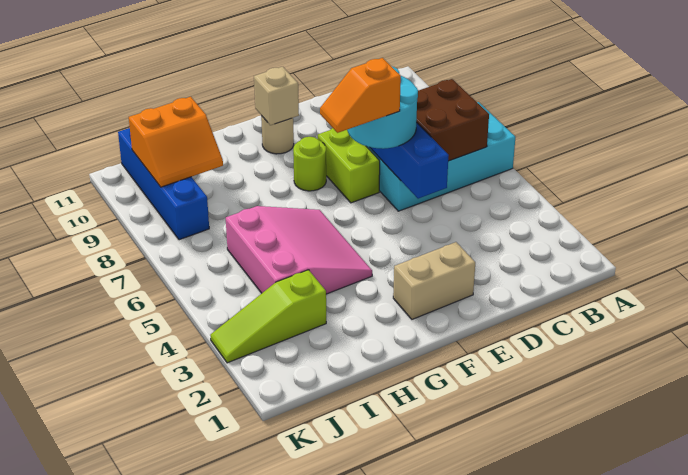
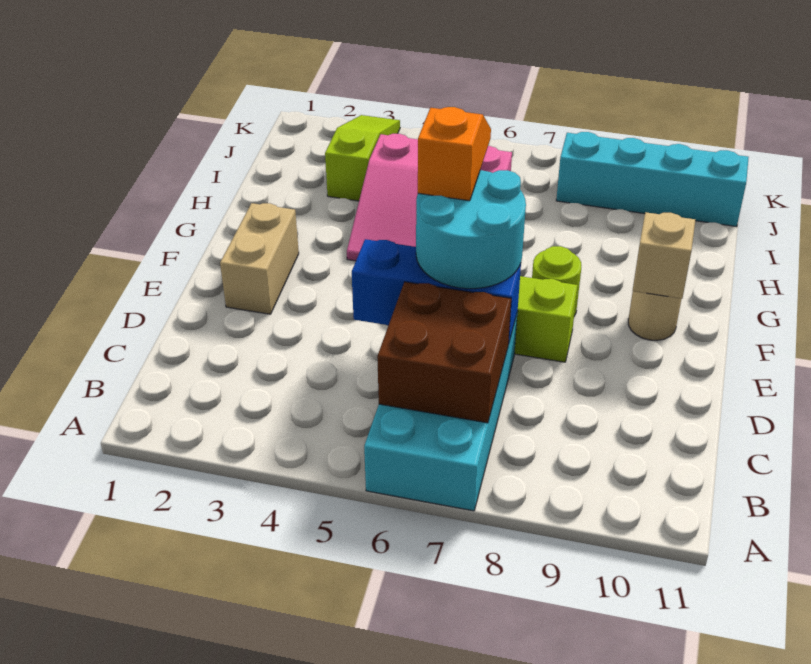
orange slope I9:J10 level 2 top 10 -> none
blue brick J8:J11 level 1 -> cyan brick J8:J11 level 1

